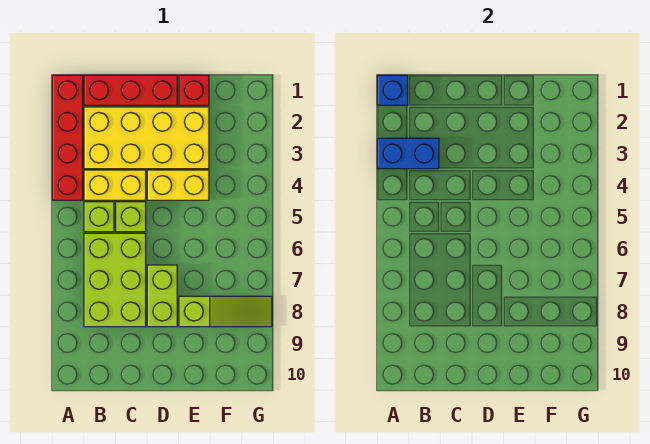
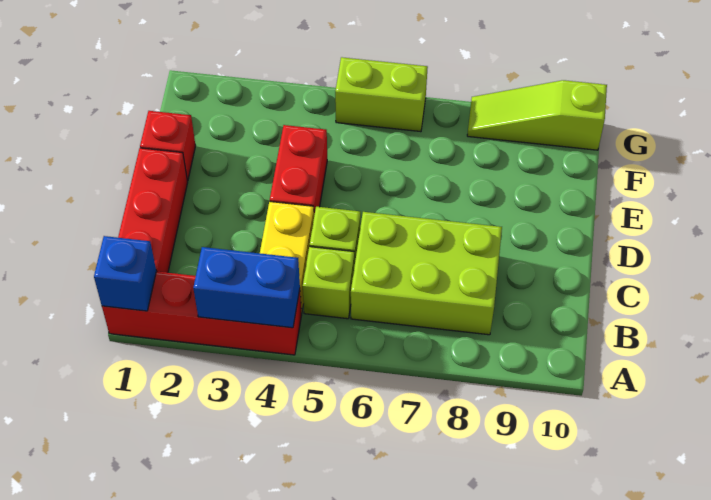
blue brick A3:B3 level 2 -> blue brick A3:A4 level 2
yellow brick B2:E3 level 1 -> none
yellow brick D4:E4 level 1 -> red brick D4:E4 level 1
lime brick D7:D8 level 1 -> lime brick G5:G6 level 1
lime slope E8:G8 level 1 top E -> lime slope G8:G10 level 1 top 10

